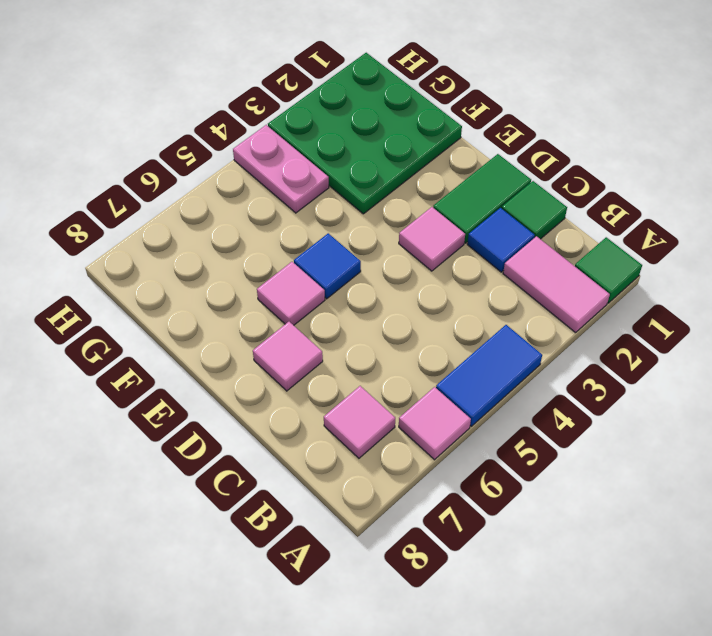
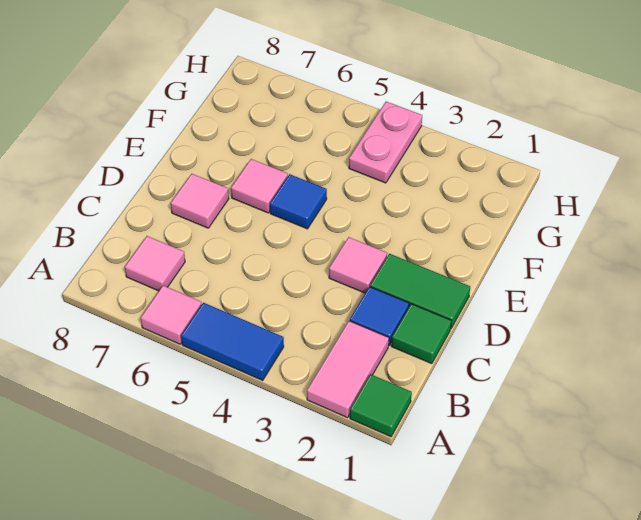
green plate F1:H3 level 1 -> none

